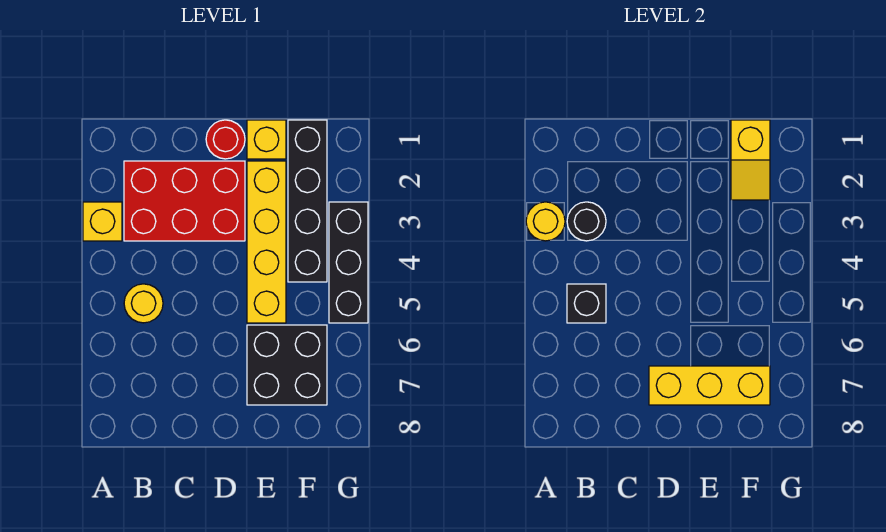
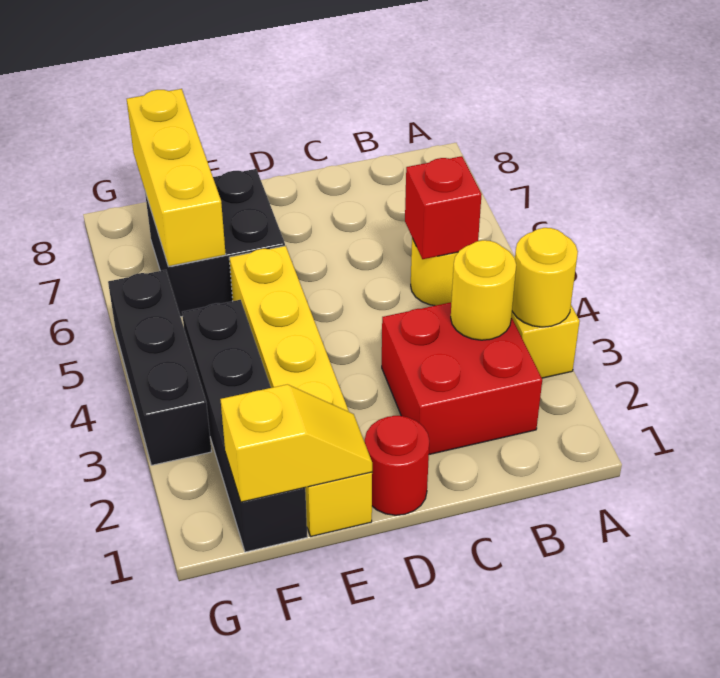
red brick B2:D3 level 1 -> red brick B2:C3 level 1
black round brick B3 level 2 -> yellow round brick B3 level 2
black brick B5 level 2 -> red brick B5 level 2
yellow brick D7:F7 level 2 -> yellow brick F6:F8 level 2
yellow slope F1:F2 level 2 top 1 -> yellow slope E1:F1 level 2 top F

